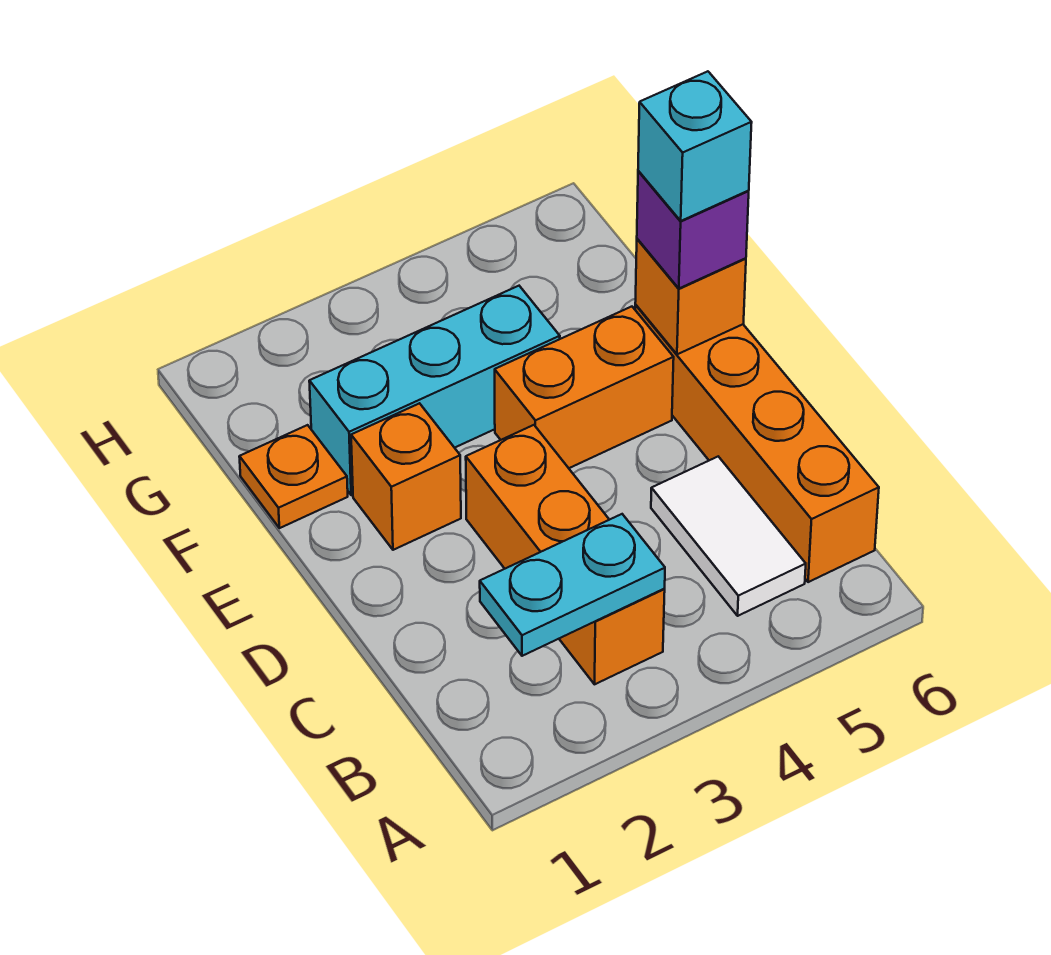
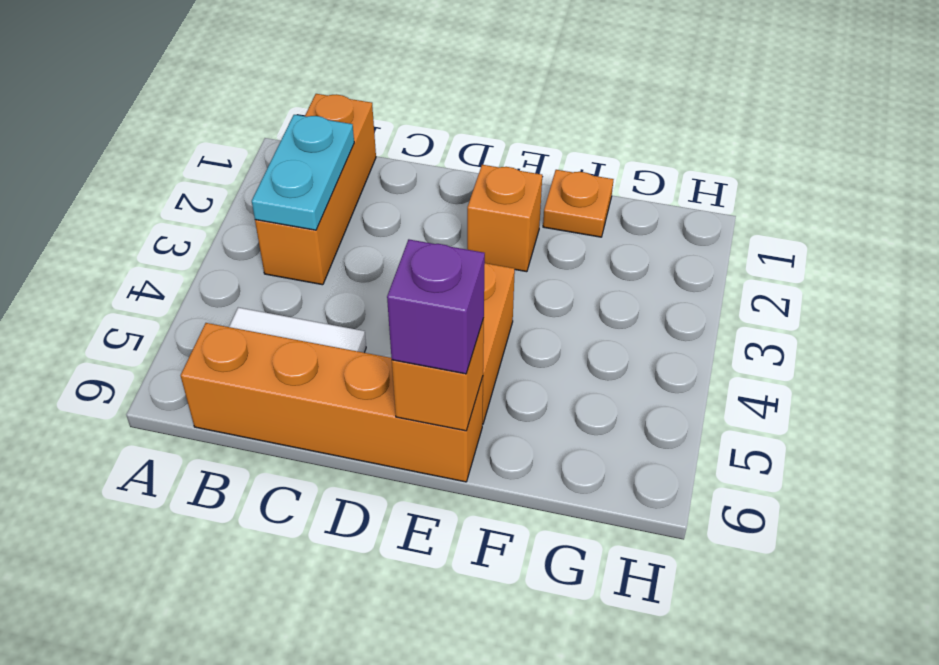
orange brick B3:D3 level 1 -> orange brick B1:B3 level 1
cyan brick E6 level 4 -> none
cyan brick F2:F4 level 1 -> none

